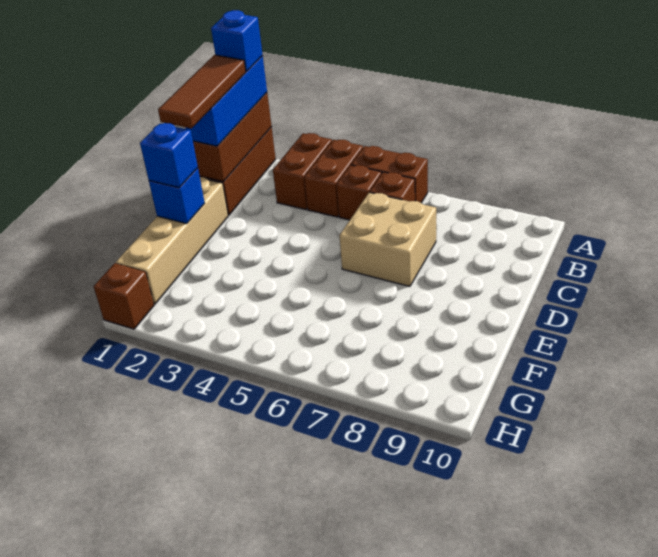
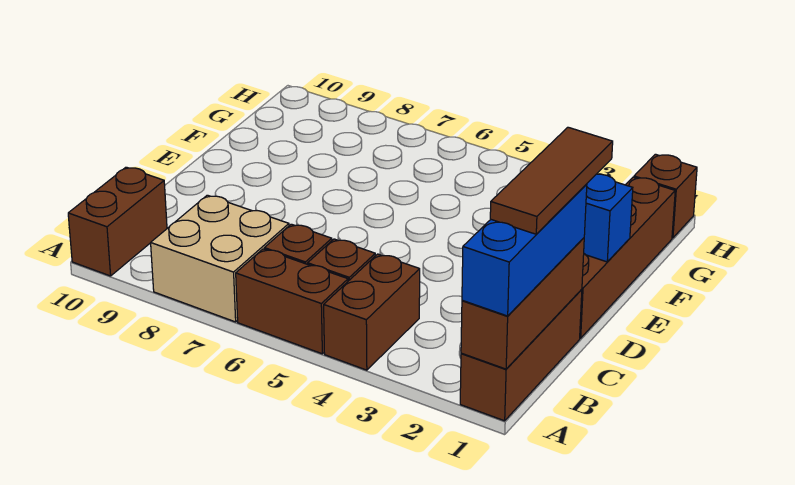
blue brick A1 level 4 -> none
brown brick A3:B3 level 1 -> brown brick A10:B10 level 1
tan brick C6:D7 level 1 -> tan brick A7:B8 level 1
tan brick D1:G1 level 1 -> brown brick D1:G1 level 1
blue brick E1 level 3 -> none

